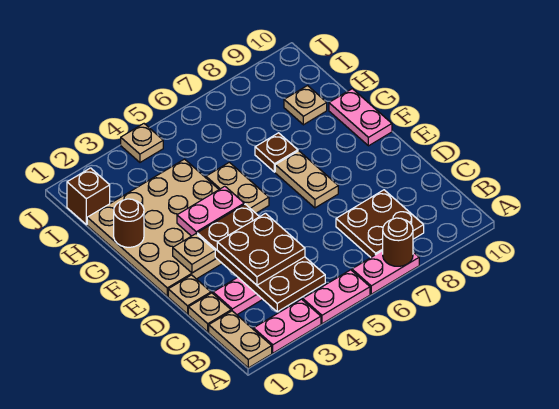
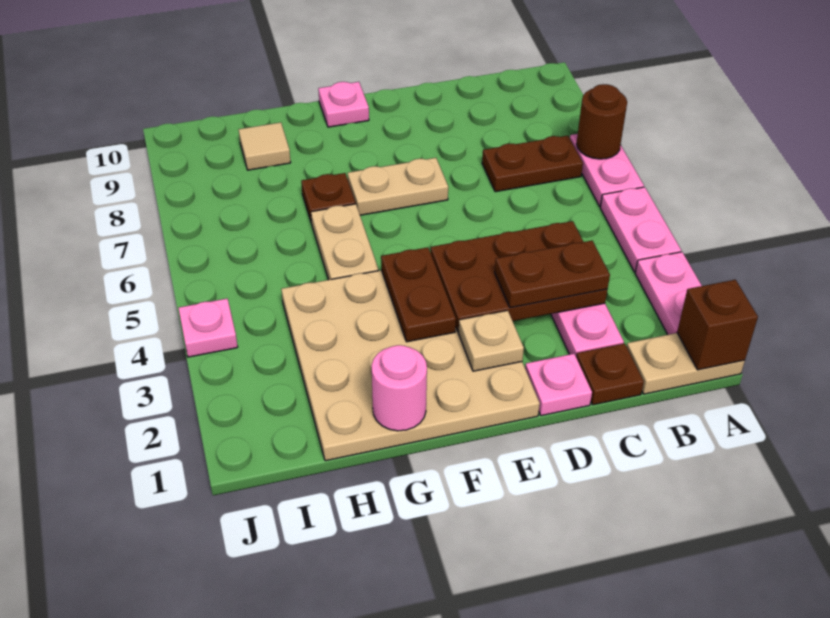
brown plate B3:E4 level 2 -> brown plate C3:E4 level 2
brown plate B7:C8 level 1 -> brown plate B7:C7 level 1
tan plate C1 level 1 -> brown plate C1 level 1
brown plate C3:D4 level 3 -> brown plate C3:D3 level 3
tan plate D1 level 1 -> pink plate D1 level 1
pink plate F3:F4 level 2 -> brown plate F3:F4 level 2
tan plate F5:G5 level 1 -> tan plate G5:G6 level 1
pink plate F10:G10 level 1 -> pink plate F10 level 1
brown round brick G1 level 2 -> pink round brick G1 level 2
tan plate H9 level 1 -> tan tile H9 level 1
brown brick I1 level 1 -> brown brick A1 level 2
tan plate J4 level 1 -> pink plate J4 level 1

